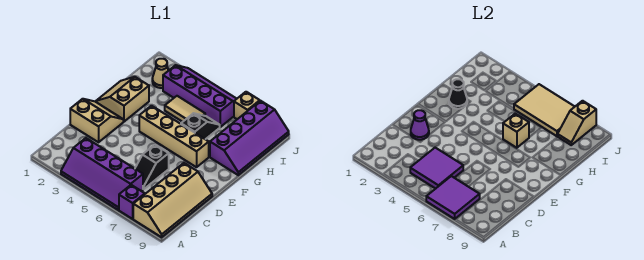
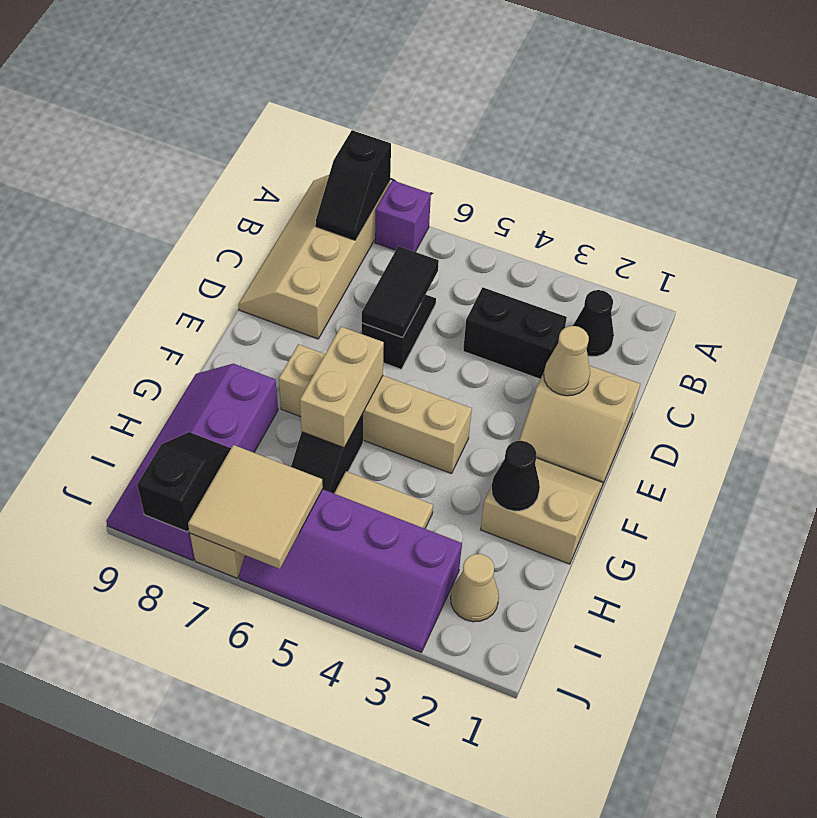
purple slope A3:B6 level 1 top B -> none
purple tile A6:B7 level 2 -> none
none -> black slope A8:B8 level 2 top A
none -> black cone B2 level 1
purple tile B4:C5 level 2 -> none
none -> black brick C3:C4 level 1
none -> black tile C6:D6 level 2
purple cone D2 level 2 -> tan cone D2 level 2
tan slope F1:G2 level 1 top 2 -> tan slope F1:G2 level 1 top G
tan brick G6 level 2 -> tan brick F6:G6 level 2
tan tile I5:J7 level 2 -> tan tile I6:J7 level 2
tan slope I8:J8 level 2 top J -> black slope I8:J8 level 2 top J

